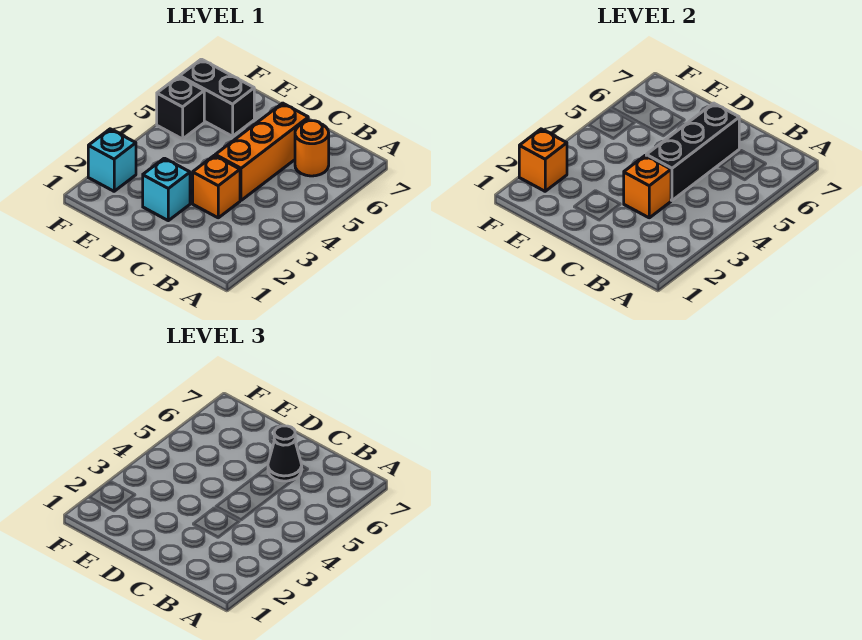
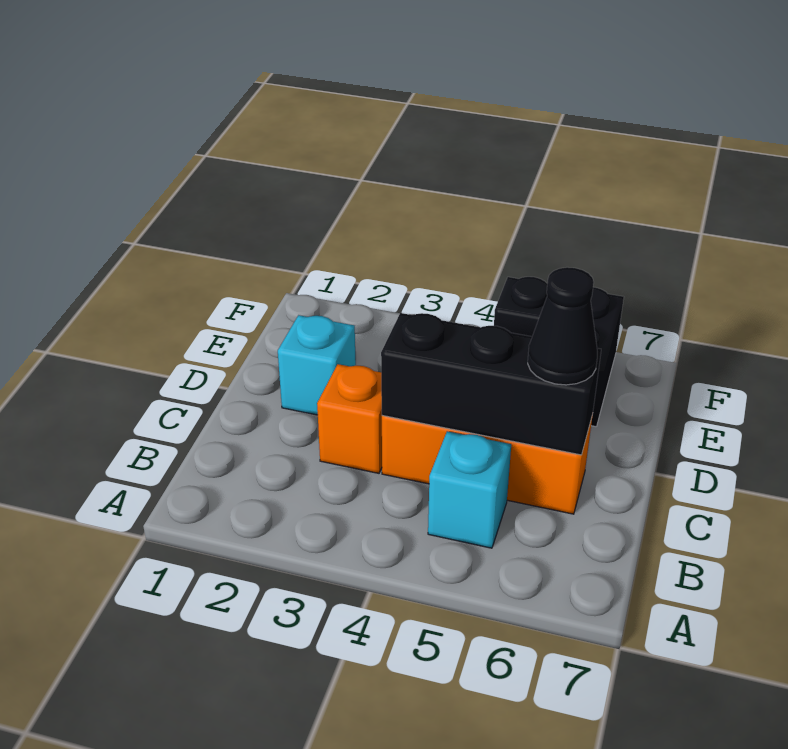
orange round brick B6 level 1 -> none
orange brick C3 level 2 -> none
cyan brick F2 level 1 -> cyan brick B5 level 1
orange brick F2 level 2 -> none

